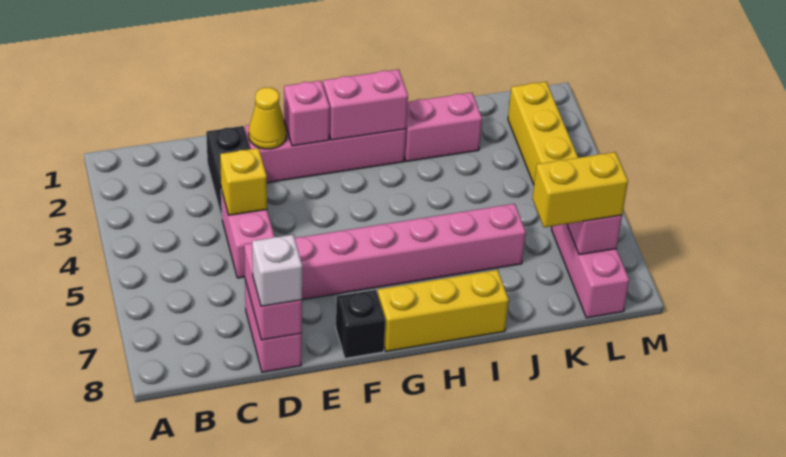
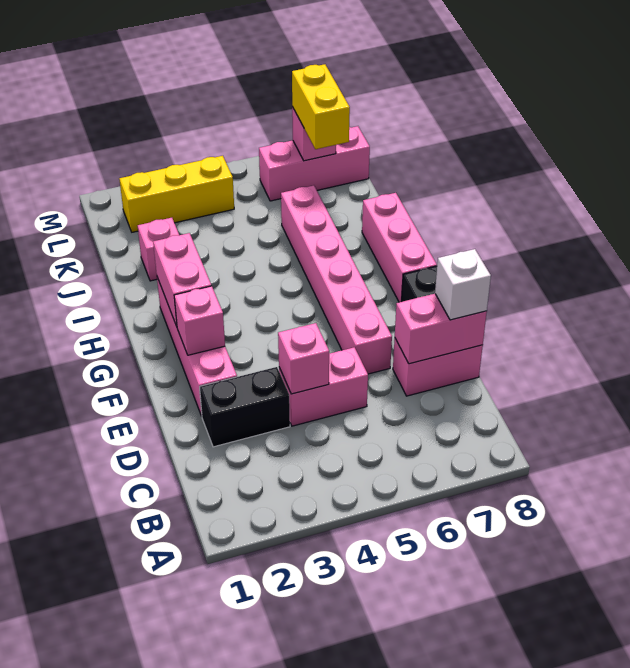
yellow brick D4 level 2 -> pink brick D4 level 2
yellow cone E2 level 2 -> none
yellow brick G8:I8 level 1 -> pink brick G8:I8 level 1
pink brick I2:J2 level 1 -> pink brick J2 level 1

